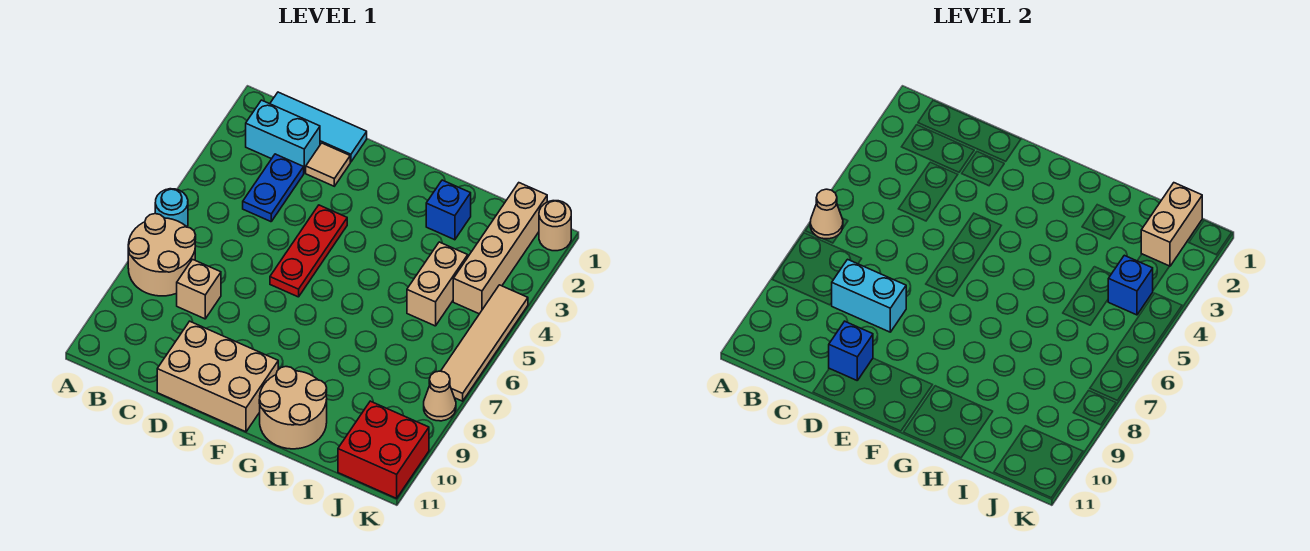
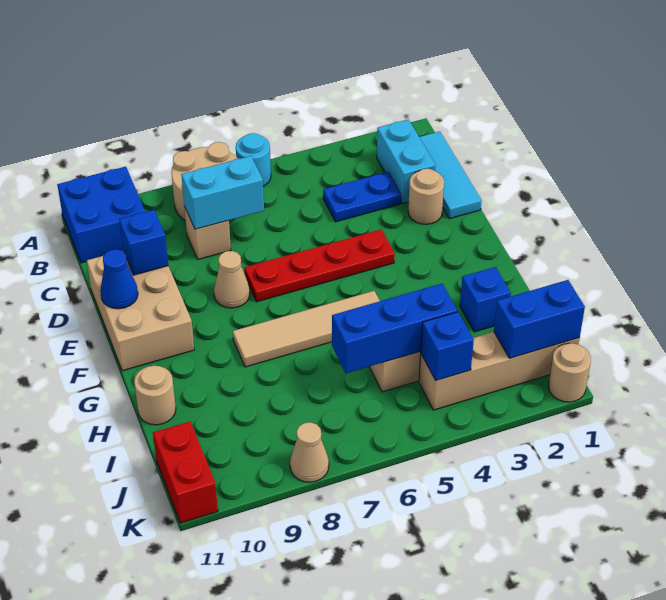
tan cone A6 level 2 -> tan cone E8 level 1
none -> blue brick A10:B11 level 1
cyan brick C8:D8 level 2 -> cyan brick C7:C8 level 2
tan tile D2 level 1 -> tan round brick D2 level 1
red plate E4:E6 level 1 -> red plate E4:E7 level 1
none -> blue cone E11 level 2
tan round brick G10:H11 level 1 -> tan round brick H11 level 1
none -> blue brick I4:I6 level 2
tan brick J1:J2 level 2 -> blue brick J1:J2 level 2
red brick J10:K11 level 1 -> red brick J11:K11 level 1
tan tile K4:K7 level 1 -> tan tile G5:G8 level 1

